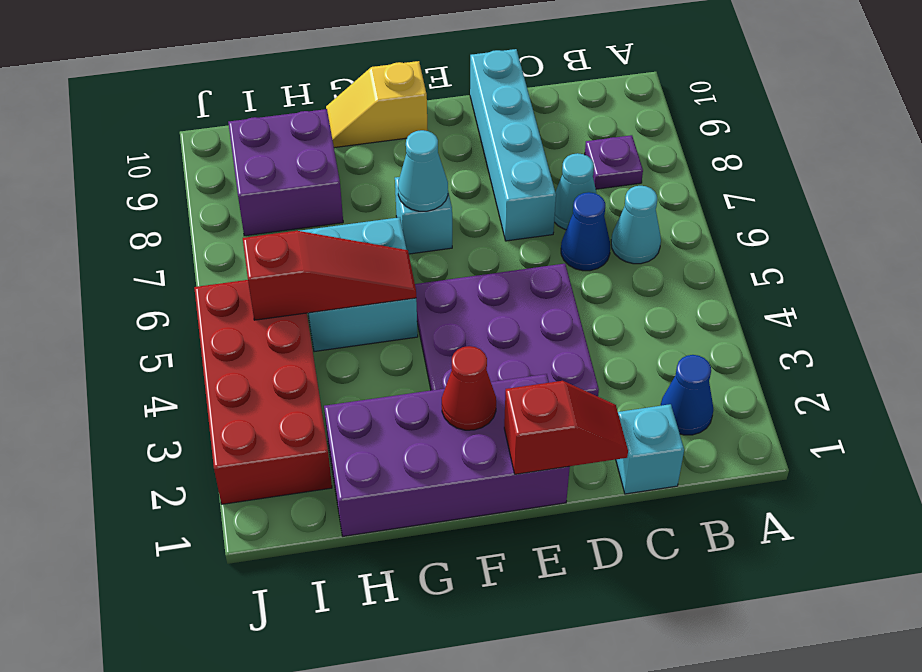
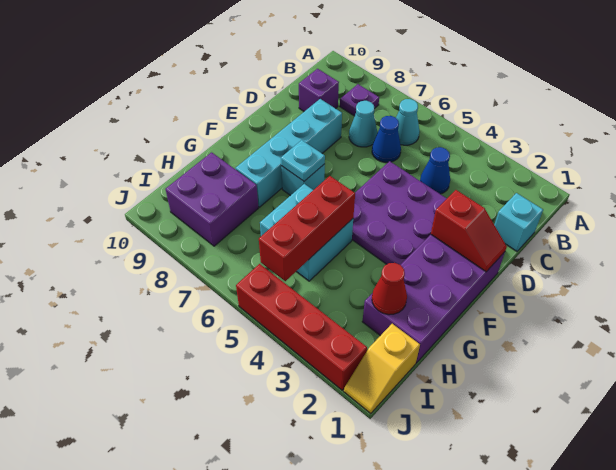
blue cone B2 level 1 -> blue cone C4 level 1
none -> purple brick C9 level 1
red slope D1:E1 level 2 top E -> red slope E1:E2 level 2 top 2
cyan brick D7:D10 level 1 -> cyan brick D8:G8 level 1
red cone F2 level 2 -> red cone H2 level 2
cyan cone F7 level 2 -> cyan plate F7 level 2
yellow slope F10:G10 level 1 top F -> yellow slope I1:J1 level 1 top I
red slope G5:I5 level 2 top I -> red brick G5:I5 level 2
red brick I2:J5 level 1 -> red brick J2:J5 level 1

